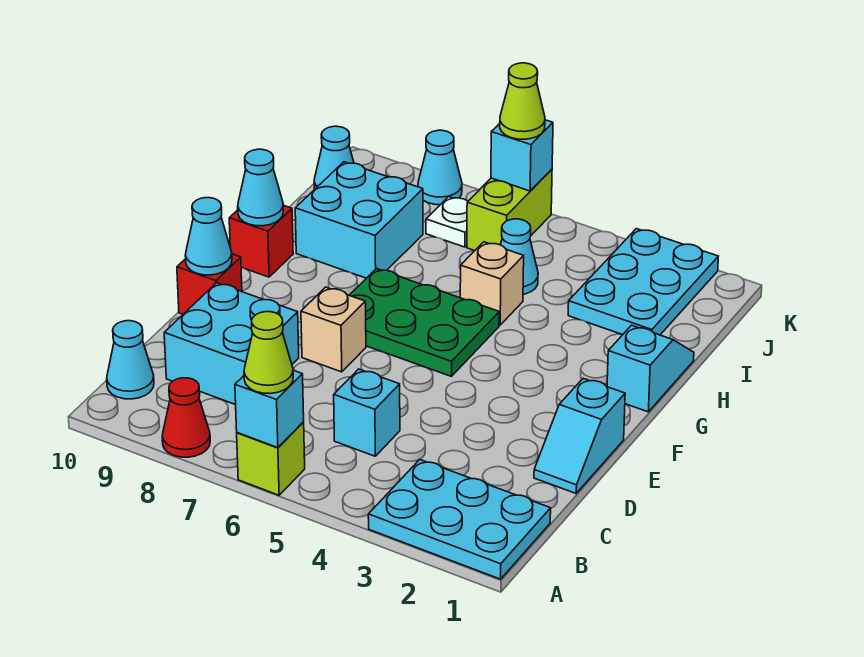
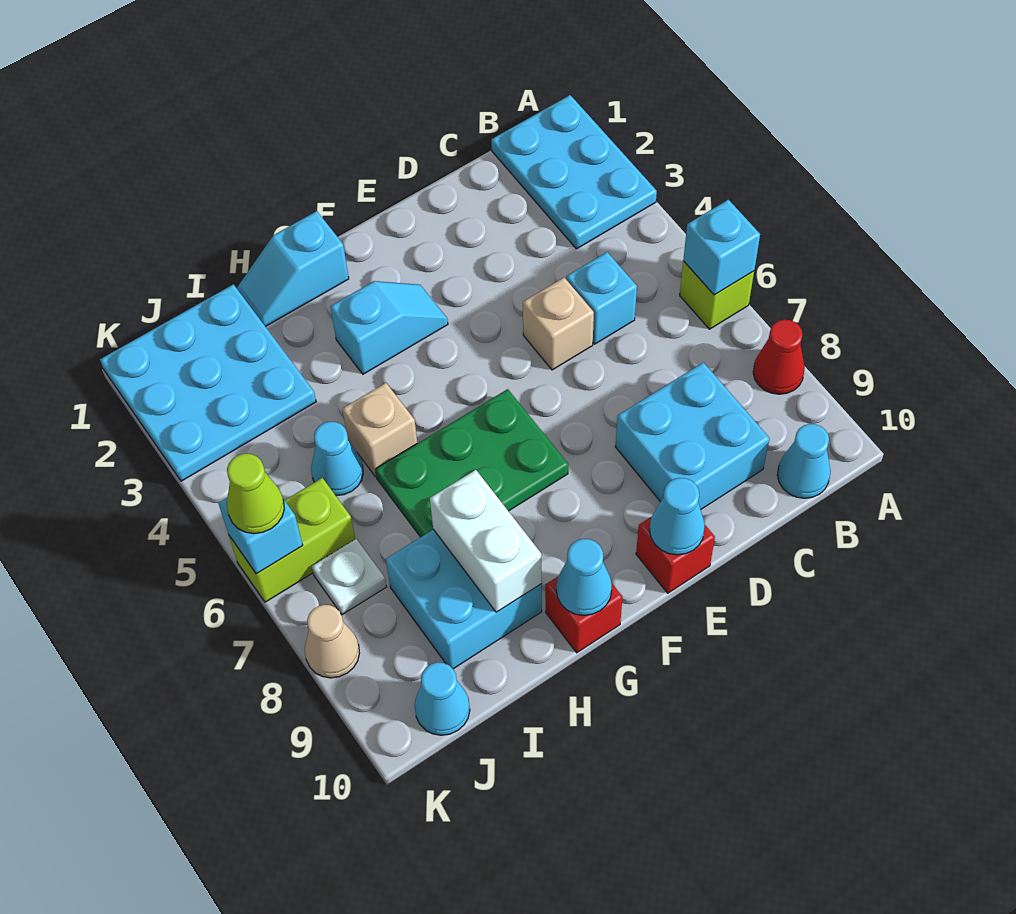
lime cone A6 level 3 -> none
cyan slope D1:E1 level 1 top E -> cyan slope F3:G3 level 1 top G
tan brick E7 level 1 -> tan brick D5 level 1
green plate F5:G7 level 1 -> green plate F6:H7 level 1
none -> white brick H8:H9 level 2
cyan plate I2:K3 level 1 -> cyan plate I1:K3 level 1
cyan cone K8 level 1 -> tan cone K8 level 1

